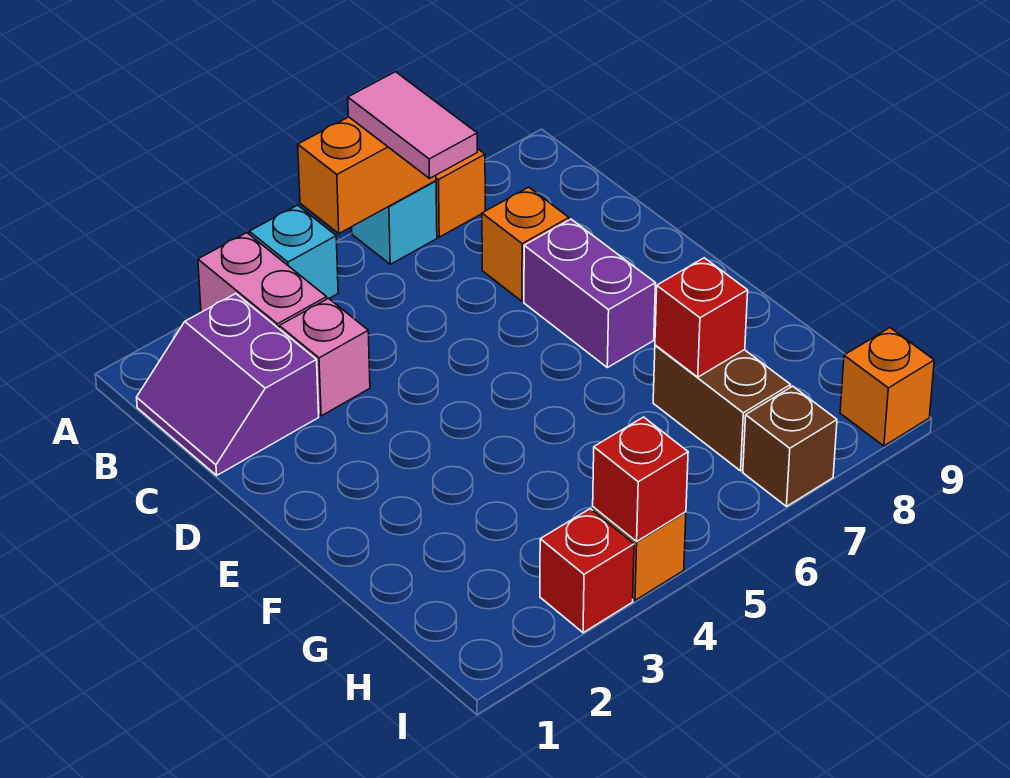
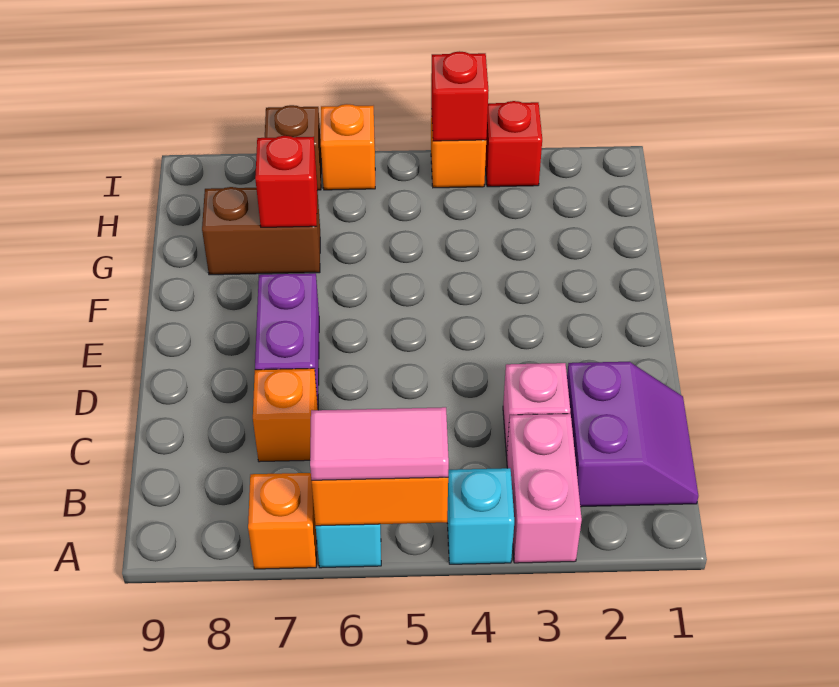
pink tile A6:B6 level 3 -> pink tile A5:A6 level 3
brown brick G7:H7 level 1 -> brown brick G7:G8 level 1
orange brick I9 level 1 -> orange brick I6 level 1

